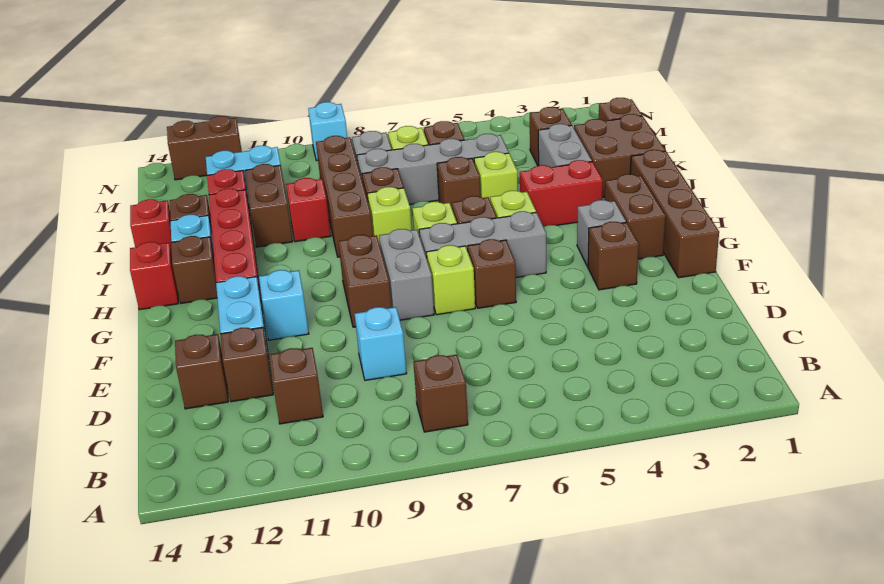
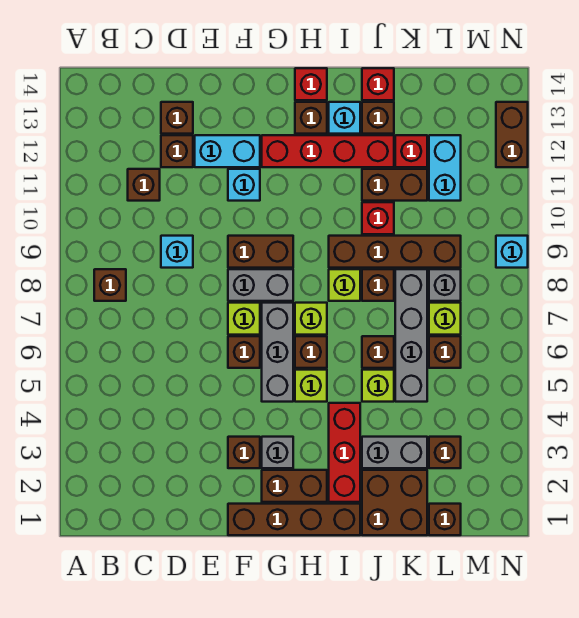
red brick I3:I4 level 1 -> red brick I2:I4 level 1

